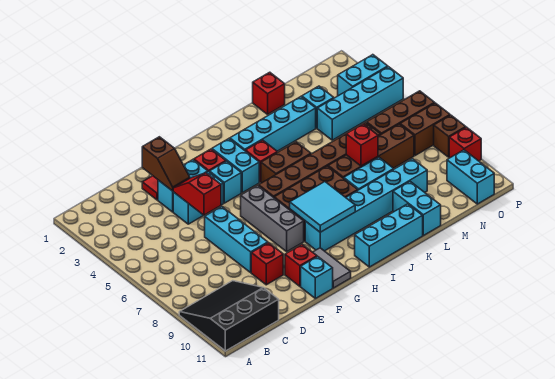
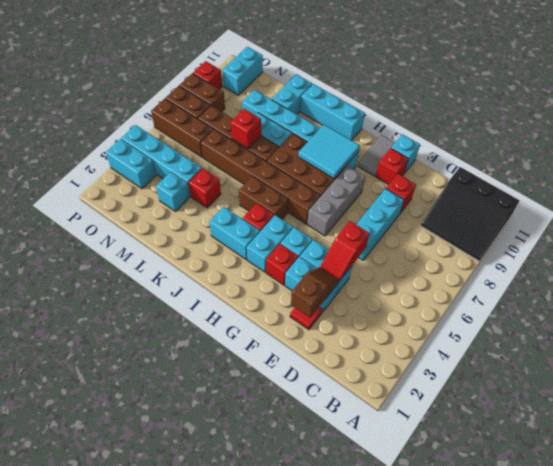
cyan brick I3:L3 level 1 -> cyan brick I3:J3 level 1
red brick L1 level 1 -> red brick L4 level 1
brown brick P8 level 1 -> brown brick O8:P8 level 1

